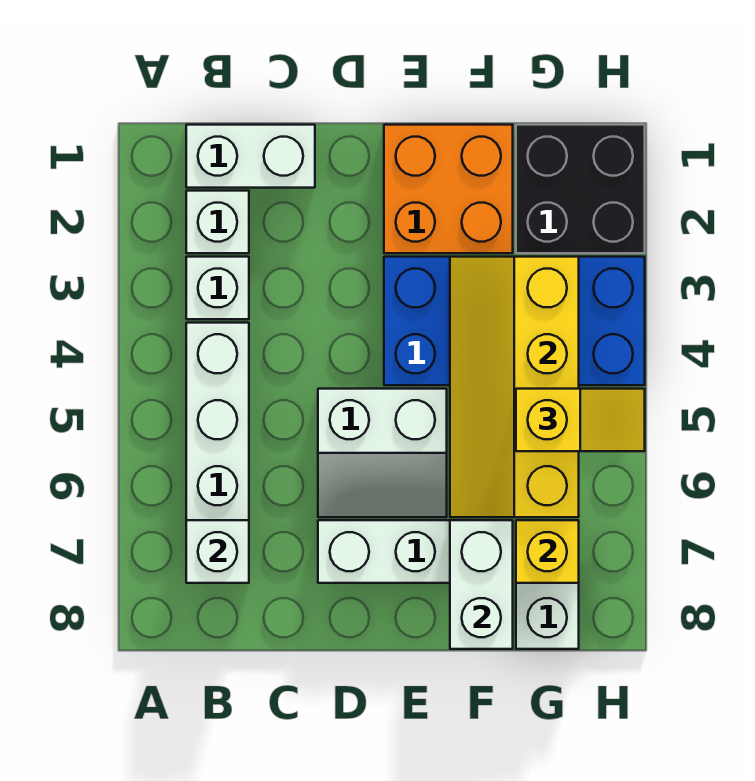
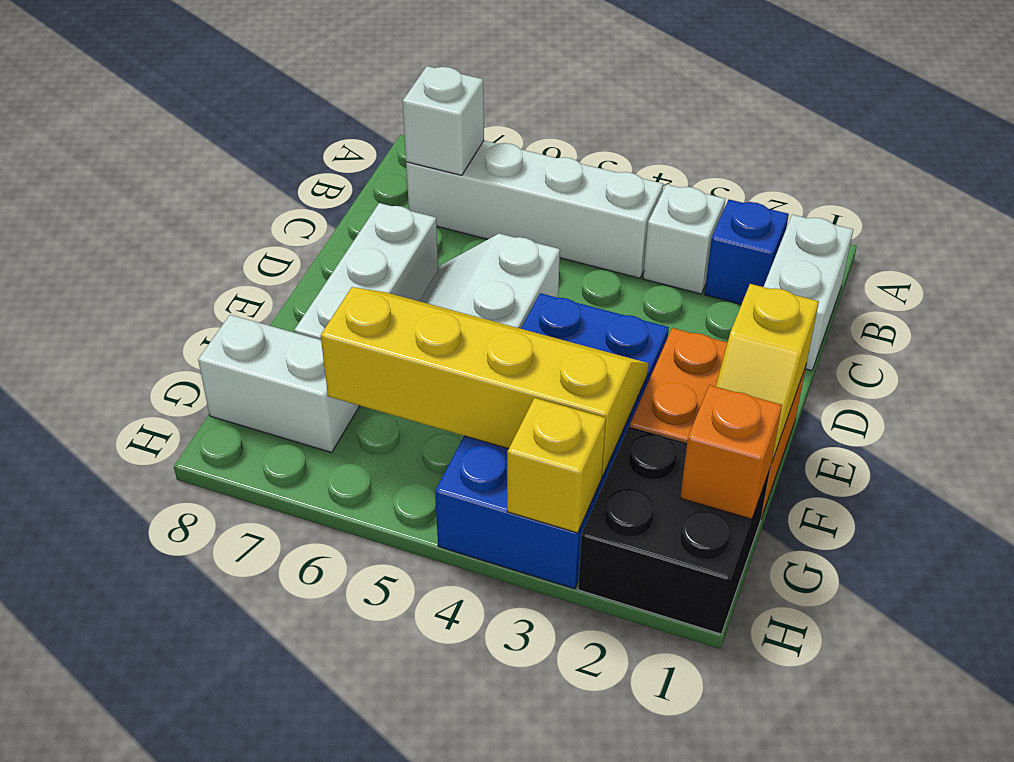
white brick B2 level 1 -> blue brick B2 level 1
white brick F7:F8 level 2 -> none
none -> orange brick G1 level 2
yellow slope G5:H5 level 3 top G -> yellow slope E1:F1 level 2 top E
yellow brick G7 level 2 -> yellow brick H3 level 2

